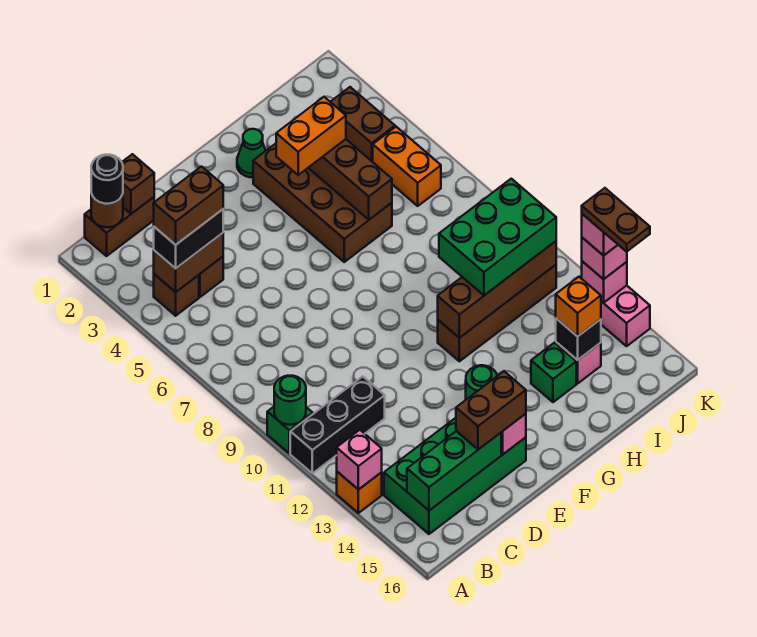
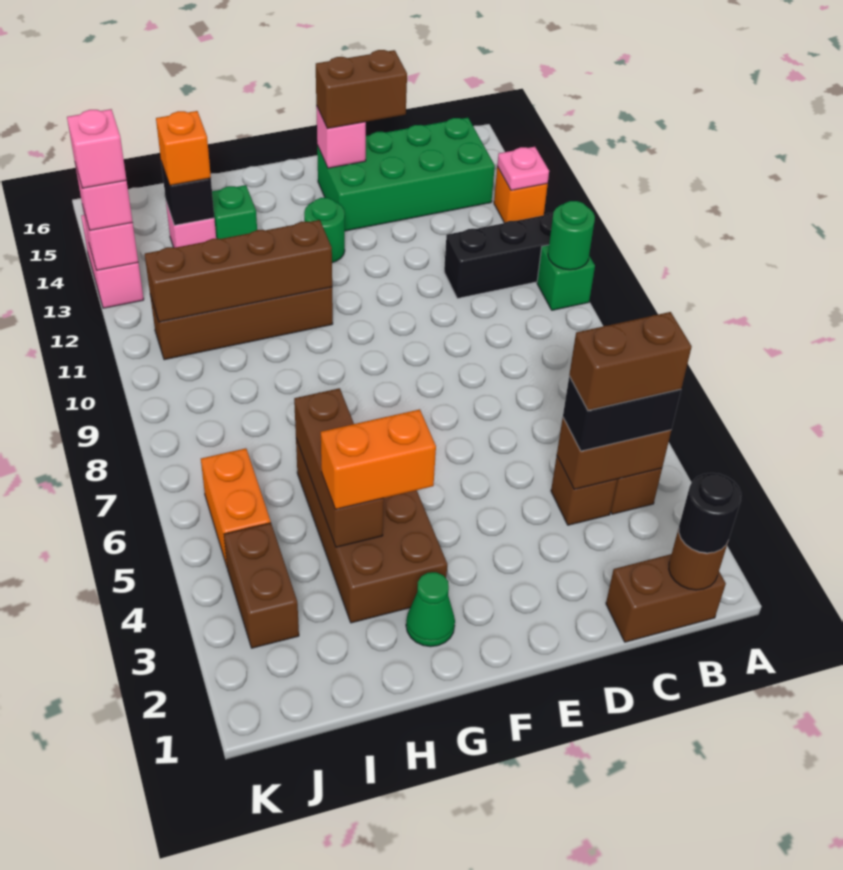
pink brick A13 level 2 -> pink plate A13 level 2
green brick B15:D15 level 2 -> none
brown brick C1 level 2 -> none
green brick H10:J11 level 3 -> none
brown plate K13:K14 level 5 -> none

